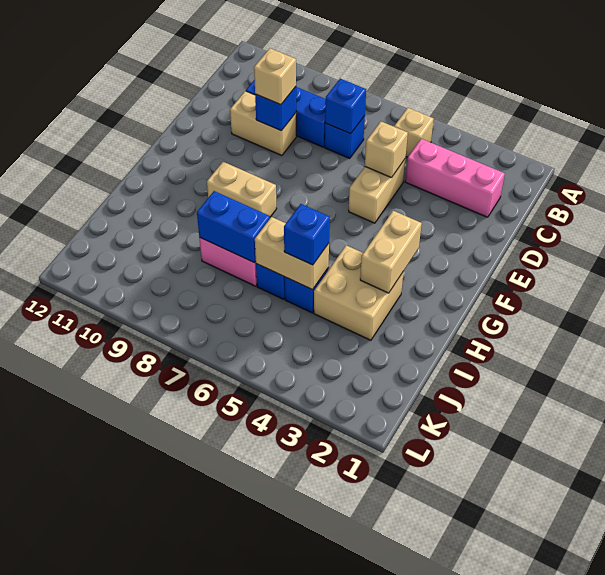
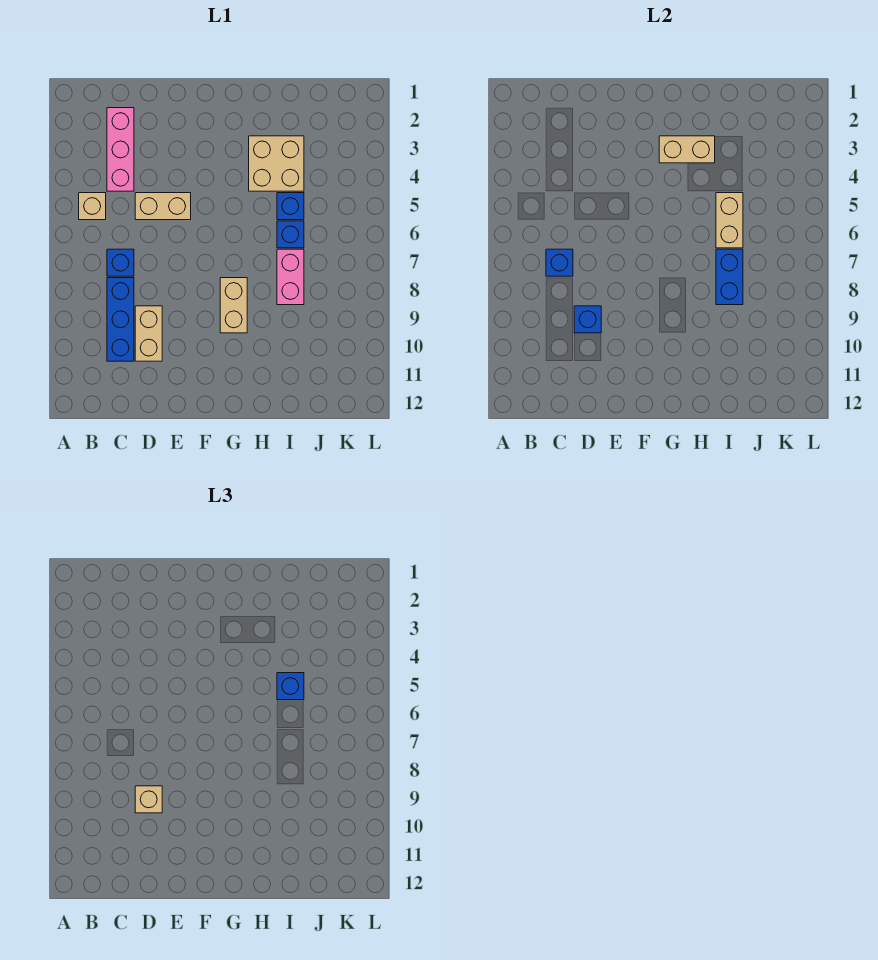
tan brick D5 level 2 -> none

